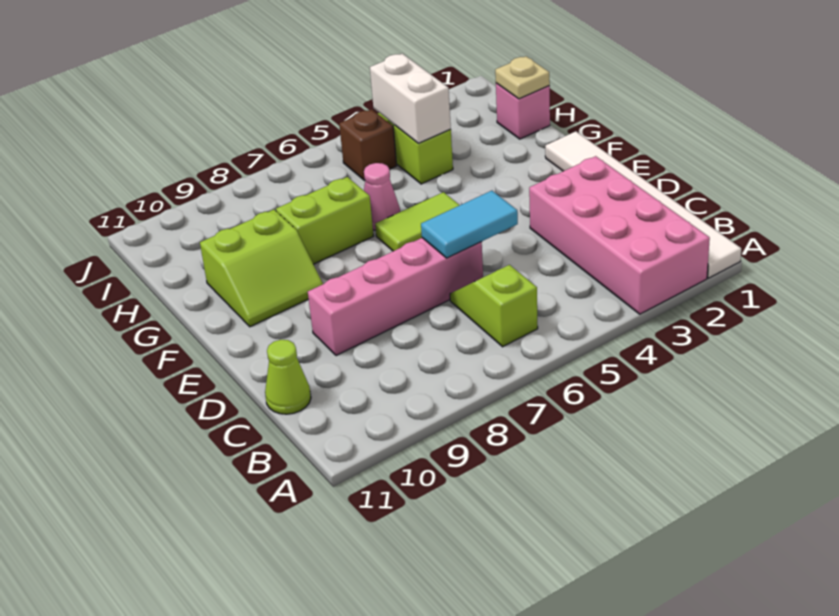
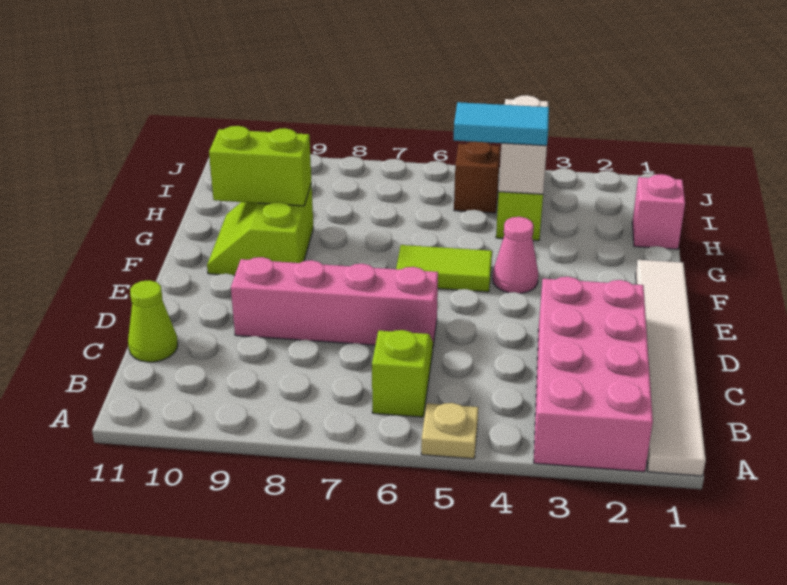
cyan tile D5:D6 level 2 -> cyan tile H4:H5 level 3
lime slope F9:G10 level 1 top G -> lime slope F9:G10 level 1 top 9
pink cone G6 level 1 -> pink cone F4 level 1
lime brick G7:G8 level 1 -> lime brick G9:G10 level 2
tan plate H1 level 2 -> tan plate A5 level 1

